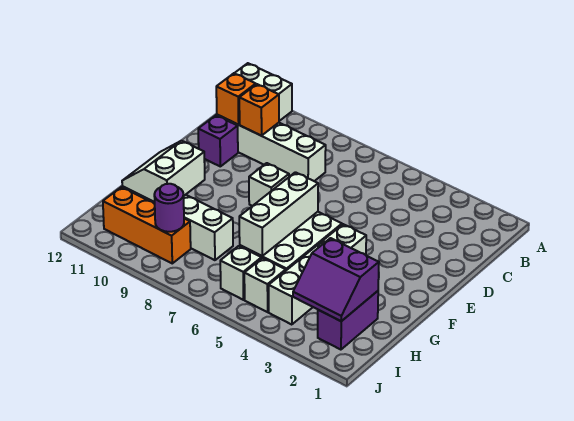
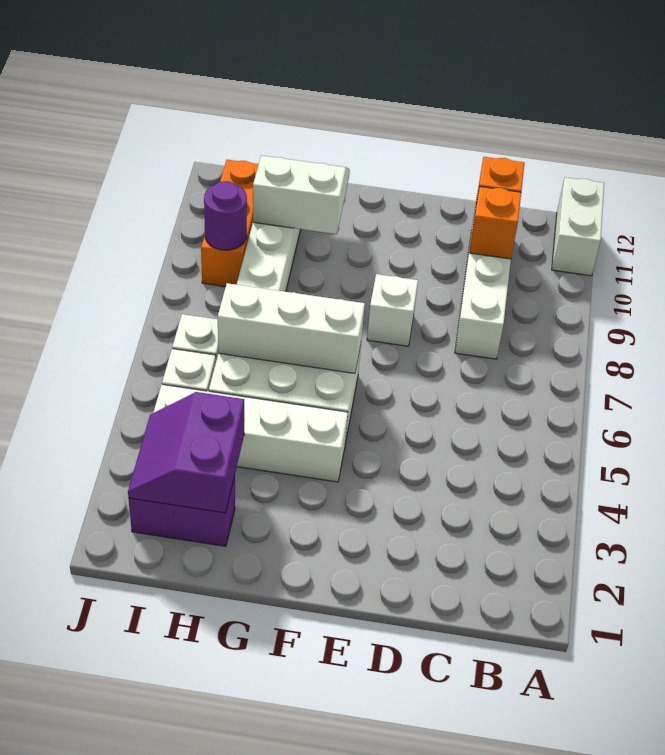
purple brick D11 level 1 -> none

